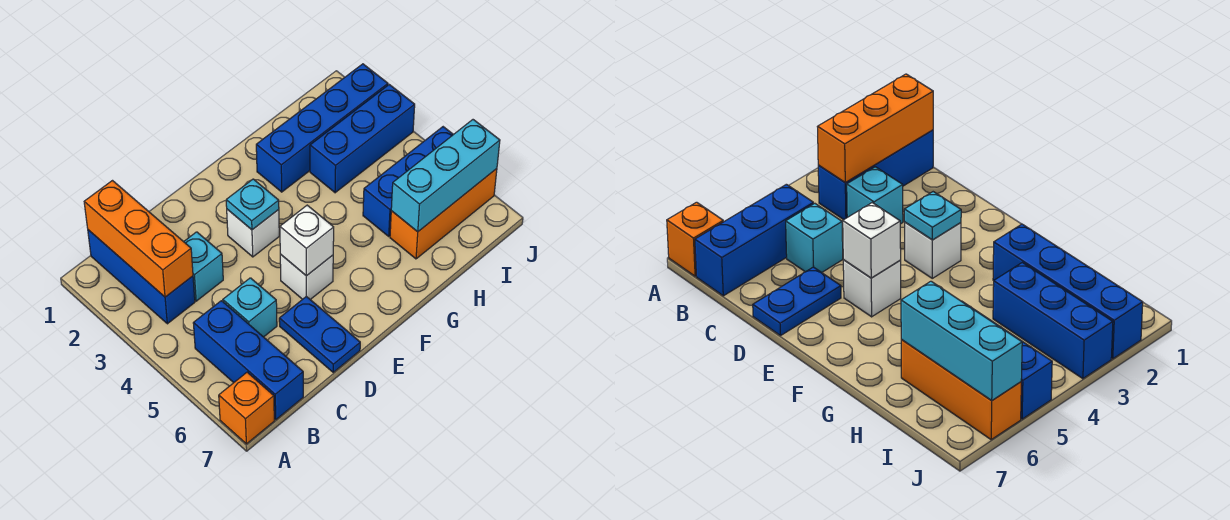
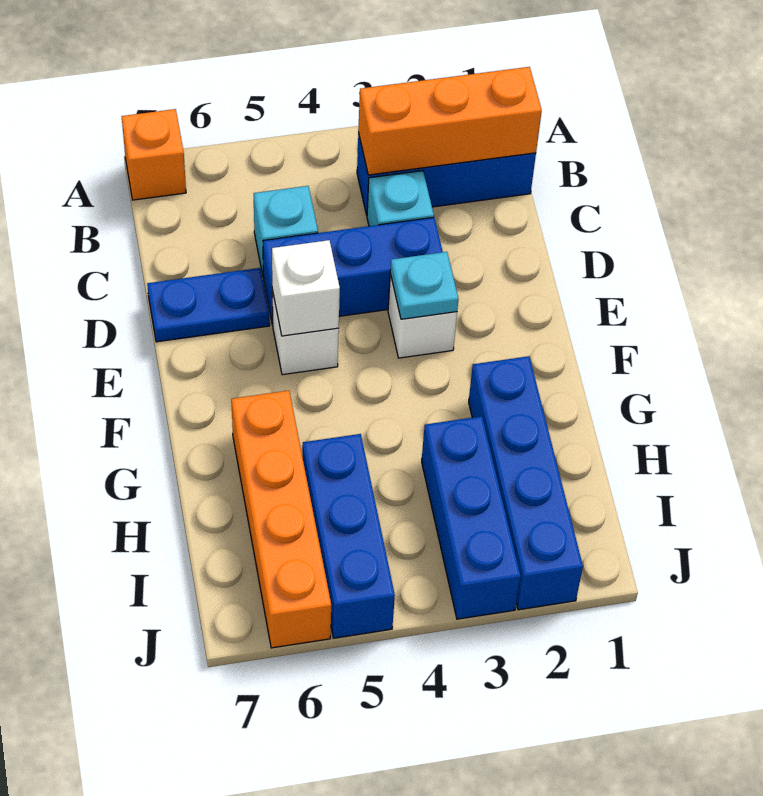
blue brick B5:B7 level 1 -> blue brick D3:D5 level 1
orange brick H6:J6 level 1 -> orange brick G6:J6 level 1
cyan brick H6:J6 level 2 -> none

